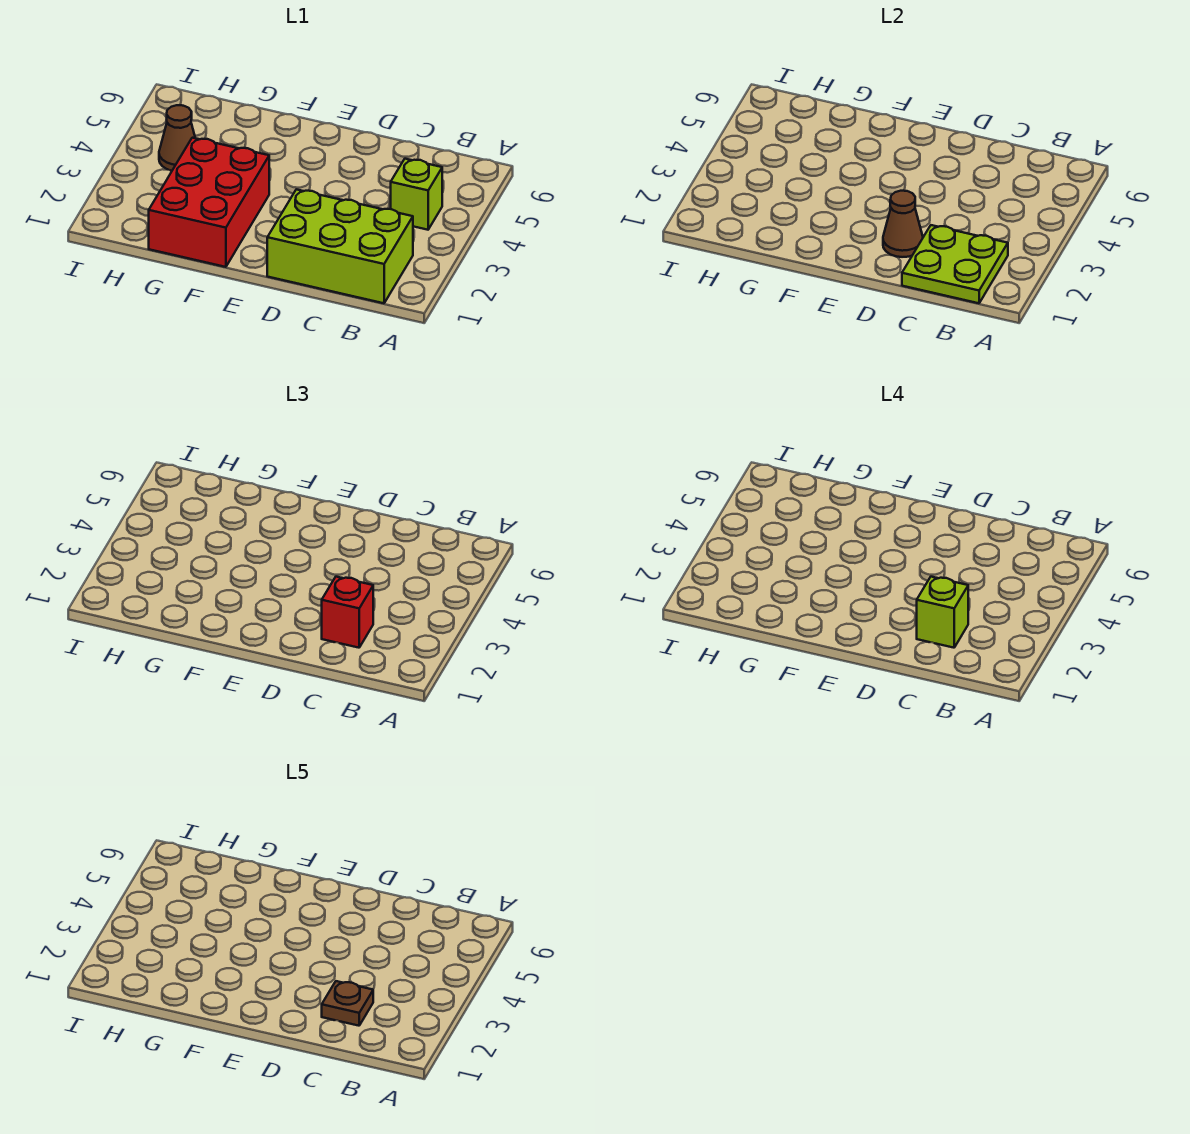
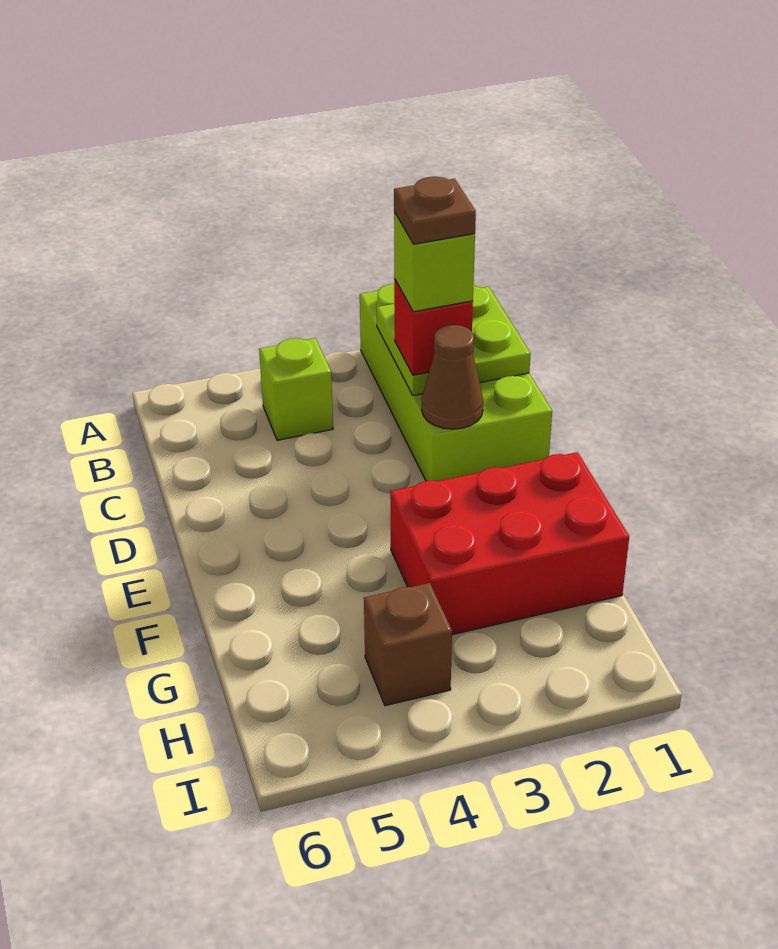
lime brick B1:D2 level 1 -> lime brick A1:D2 level 1
brown cone H4 level 1 -> brown brick H4 level 1

